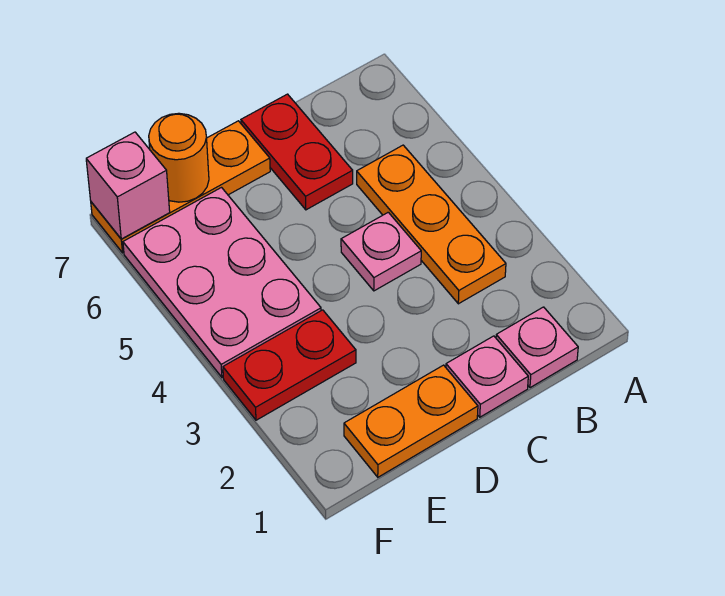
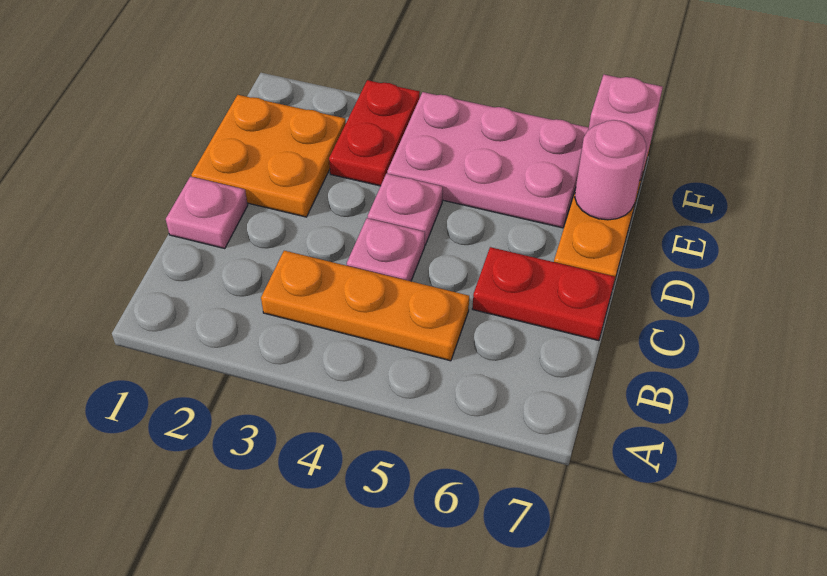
pink plate B1 level 1 -> pink plate D4 level 1
orange plate D1:E1 level 1 -> orange plate D1:E2 level 1
orange round brick E7 level 2 -> pink round brick E7 level 2

